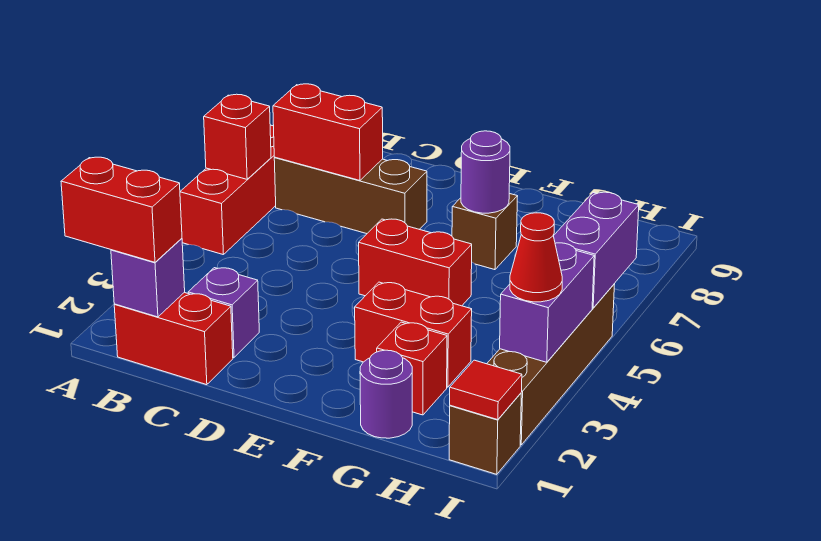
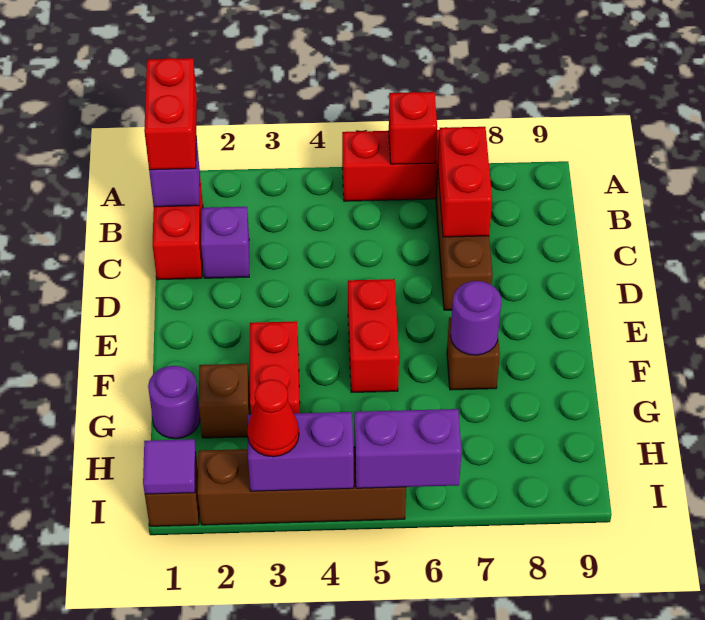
red brick G2 level 1 -> brown brick G2 level 1
red tile I1 level 2 -> purple tile I1 level 2

